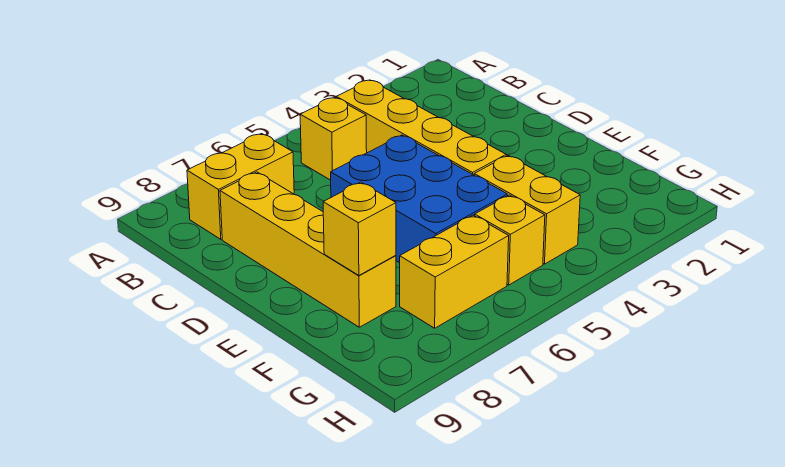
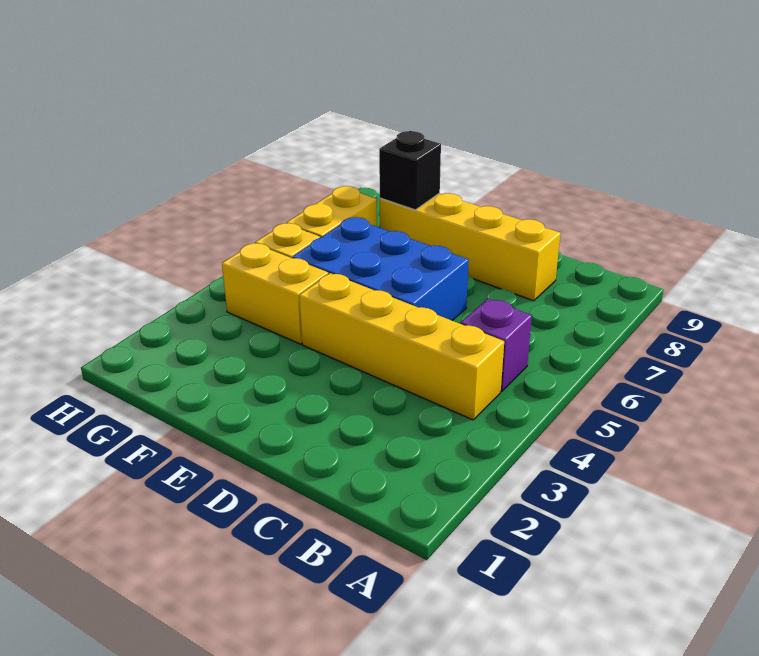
yellow brick B5 level 1 -> purple brick B5 level 1
yellow brick B7:B8 level 1 -> none
yellow brick F8 level 2 -> black brick F8 level 2

